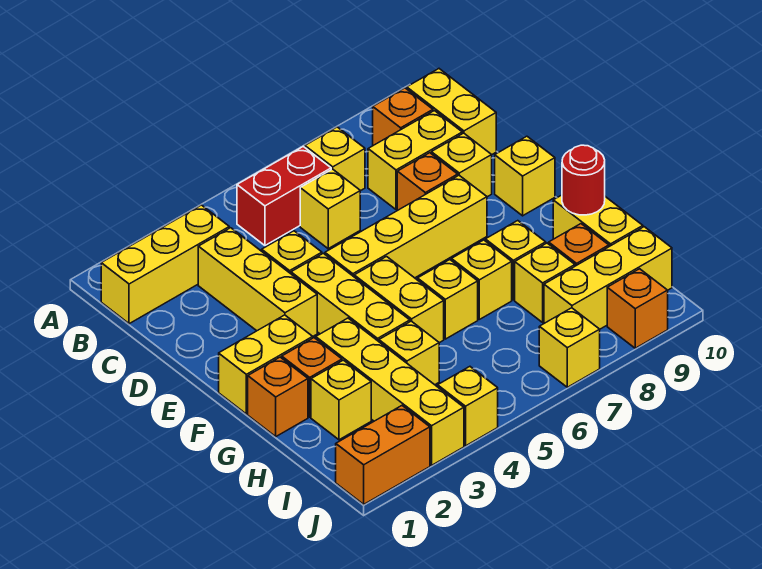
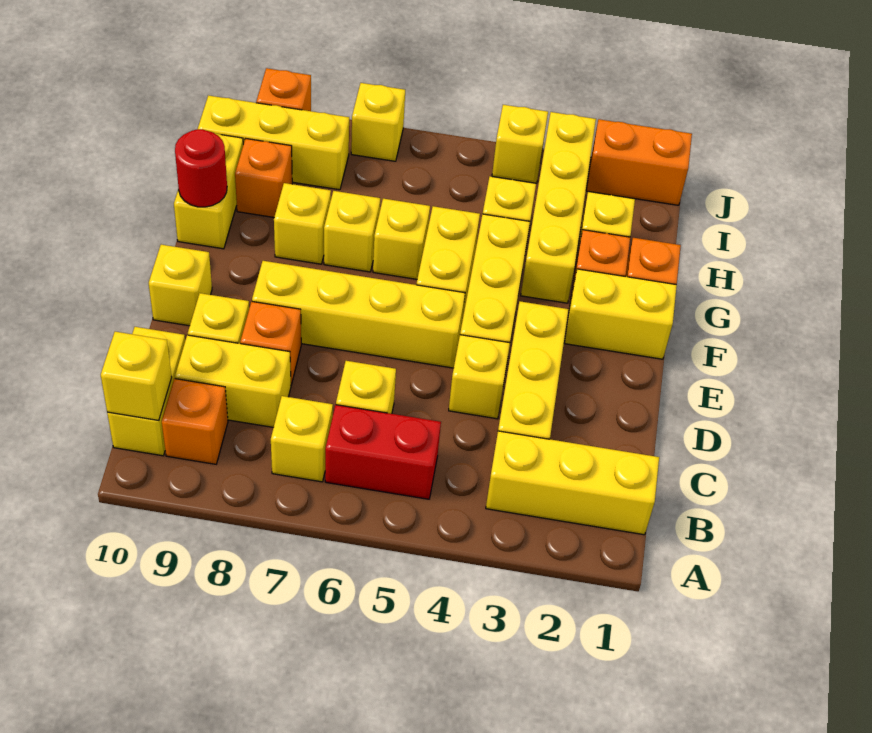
yellow brick H8 level 1 -> yellow brick B10 level 2

